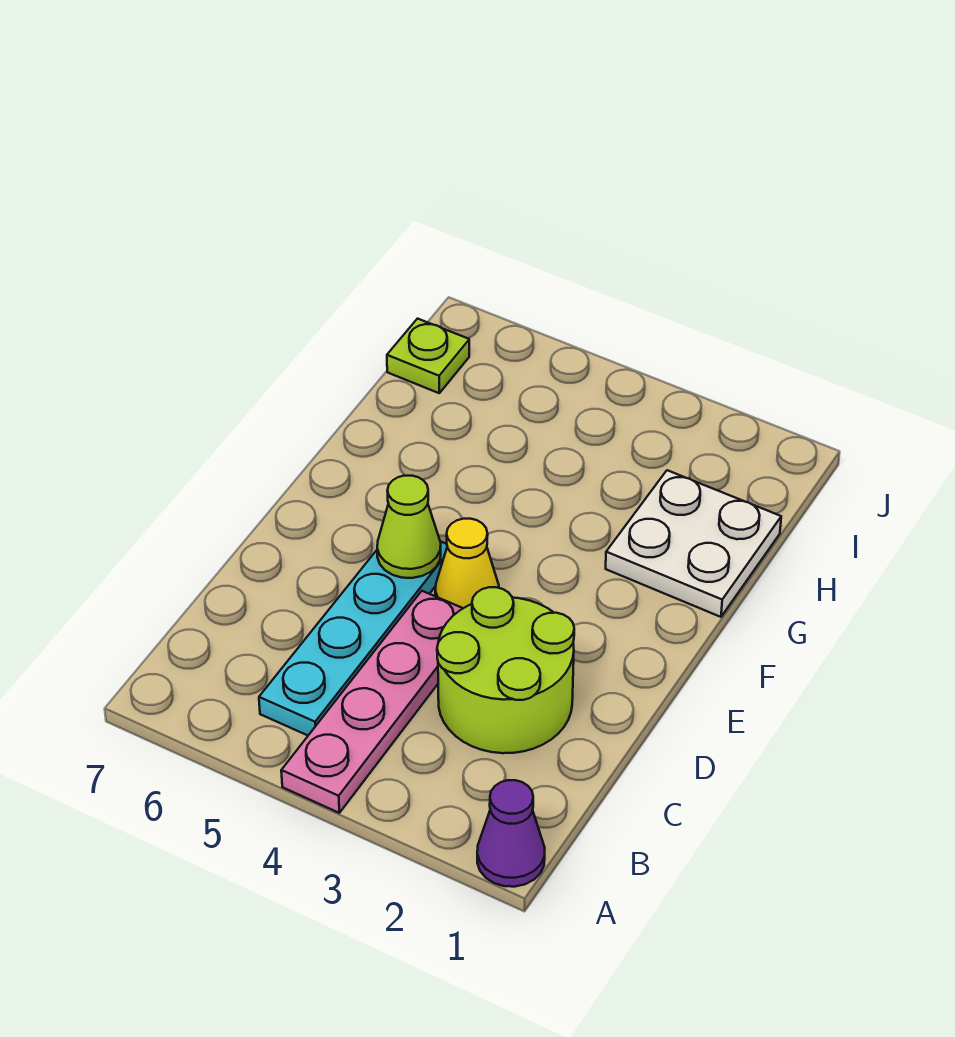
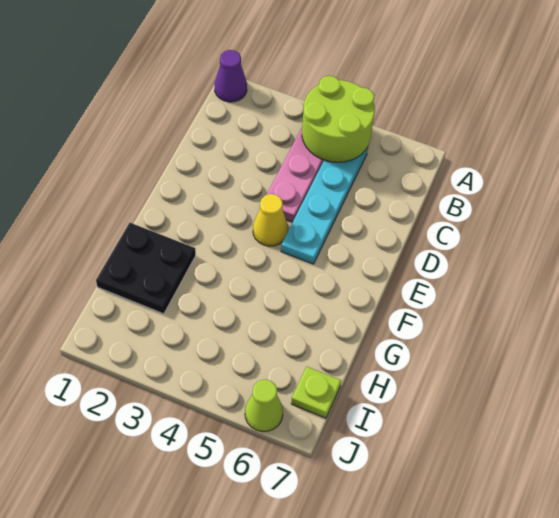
lime round brick C2:D3 level 1 -> lime round brick A4:B5 level 2
lime cone E5 level 2 -> lime cone J6 level 1
white plate G1:H2 level 1 -> black plate G1:H2 level 1

